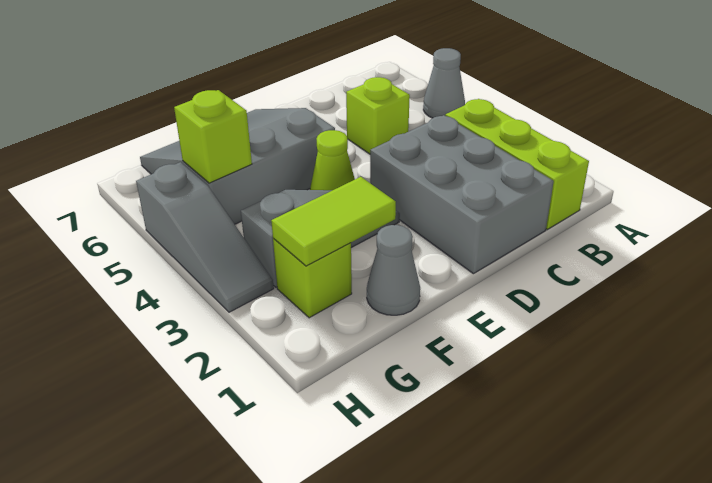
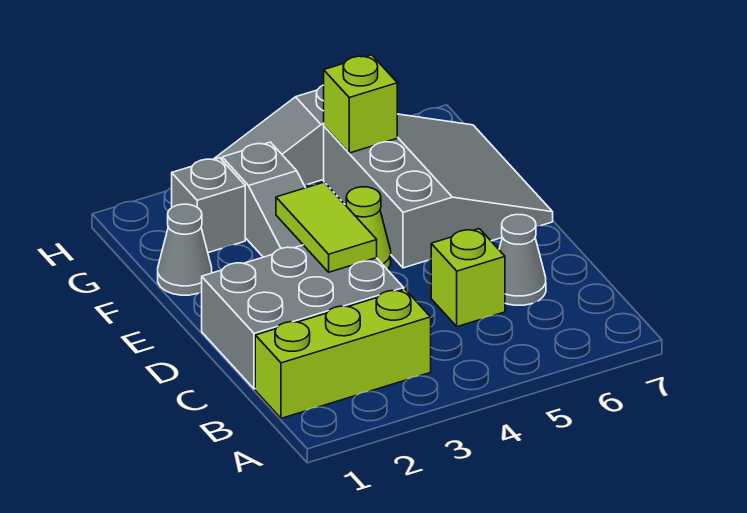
grey cone A5 level 1 -> grey cone C6 level 1
lime tile F2:G2 level 2 -> lime tile D3:E3 level 2
lime brick G2 level 1 -> grey brick G2 level 1

